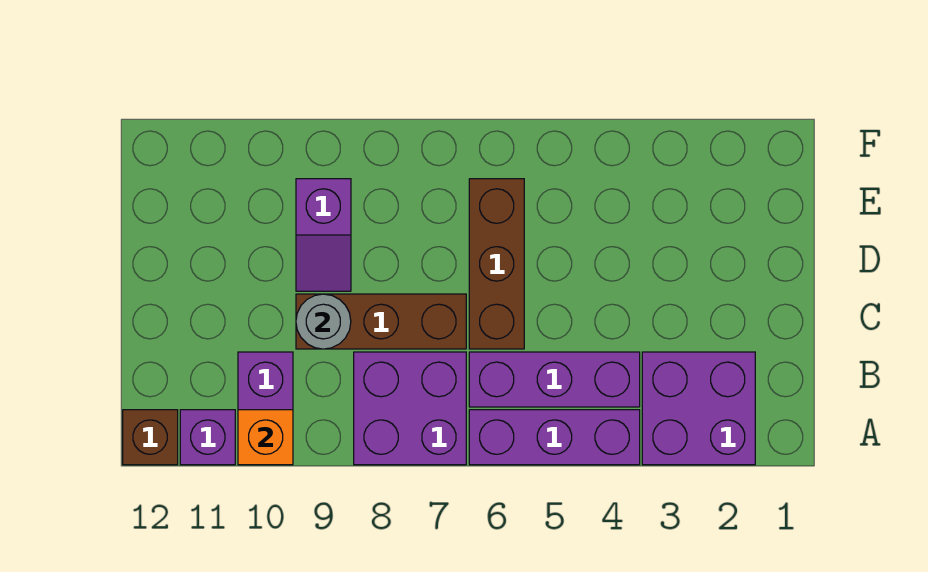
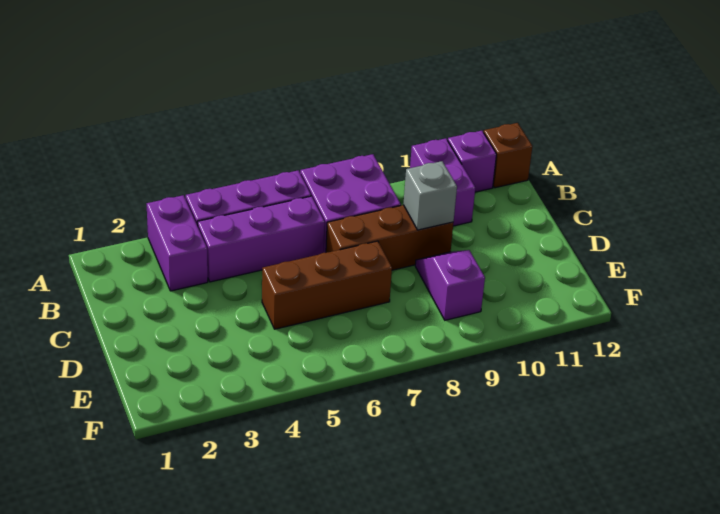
purple brick A2:B3 level 1 -> purple brick A3:B3 level 1
orange brick A10 level 2 -> none
brown brick C6:E6 level 1 -> brown brick D5:D7 level 1
grey round brick C9 level 2 -> grey brick C9 level 2

